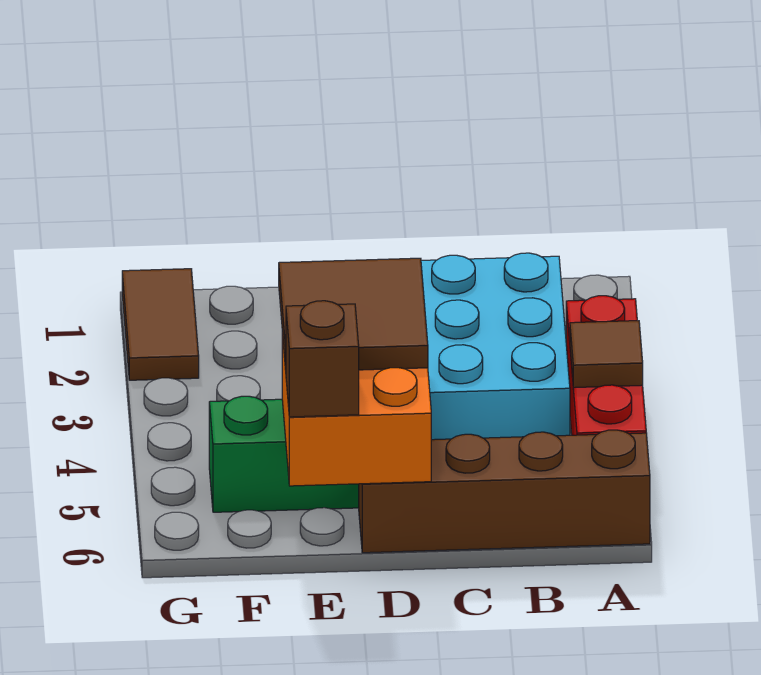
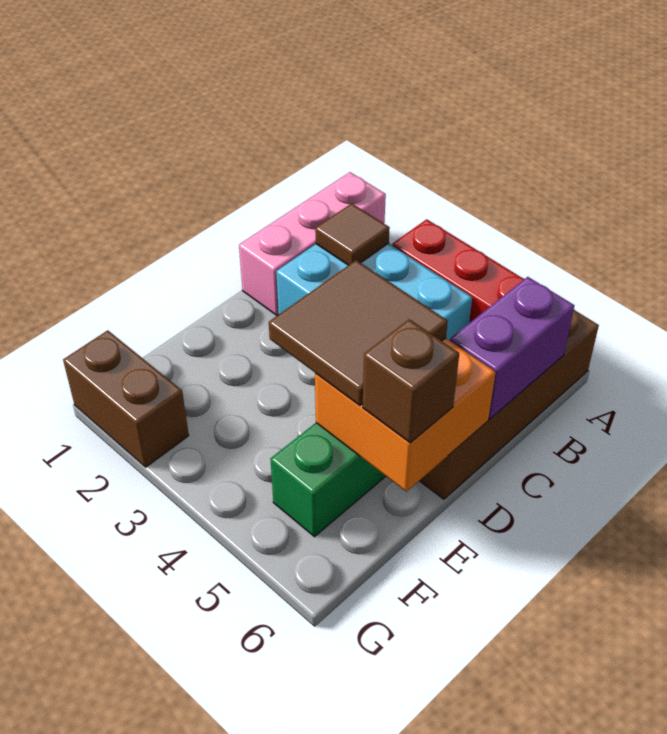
none -> pink brick A1:C1 level 1
brown tile A4 level 2 -> brown tile B2 level 2
none -> purple brick B6:C6 level 2
brown tile G1:G2 level 1 -> brown brick G1:G2 level 1

